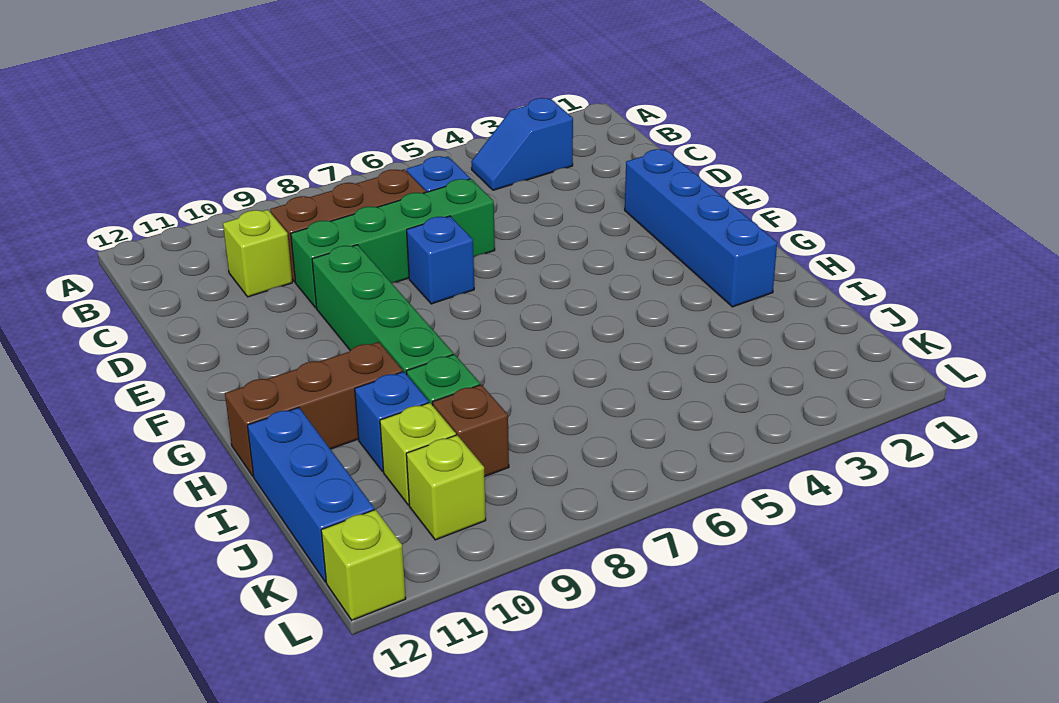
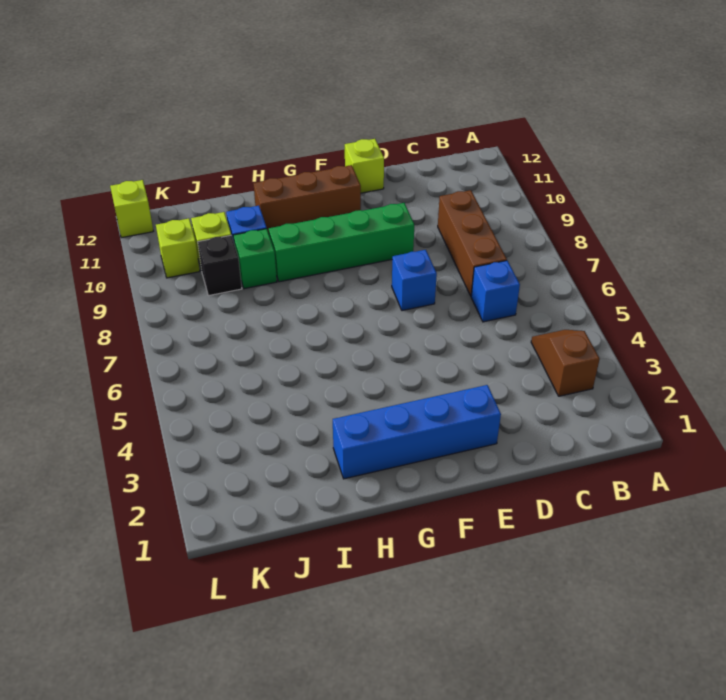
blue slope B3:B4 level 1 top 3 -> brown slope B3:B4 level 1 top 3
lime brick C10 level 1 -> lime brick E12 level 1
green brick D6:D9 level 1 -> none
brown brick H10:H12 level 1 -> brown brick F11:H11 level 1
blue brick I12:K12 level 1 -> none
brown brick J9 level 1 -> black brick J9 level 1

